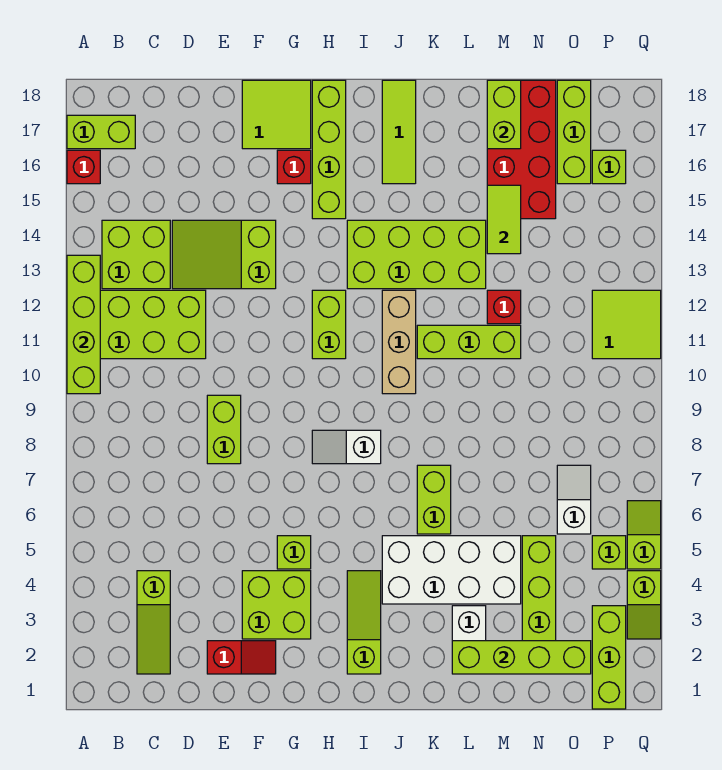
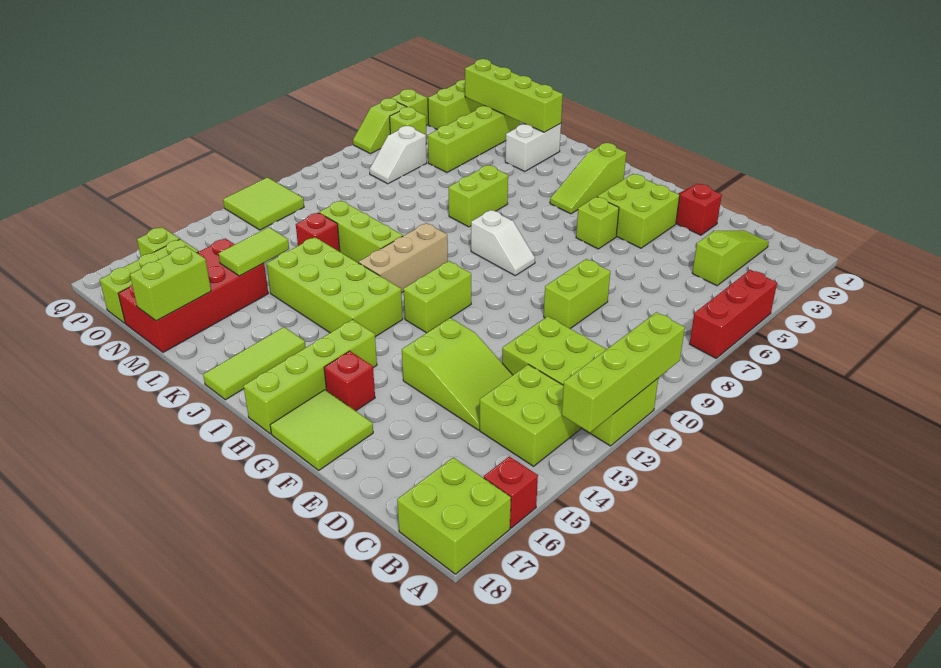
none -> red brick A5:A7 level 1
lime brick A17:B17 level 1 -> lime brick A17:B18 level 1
white brick J4:M5 level 1 -> none

